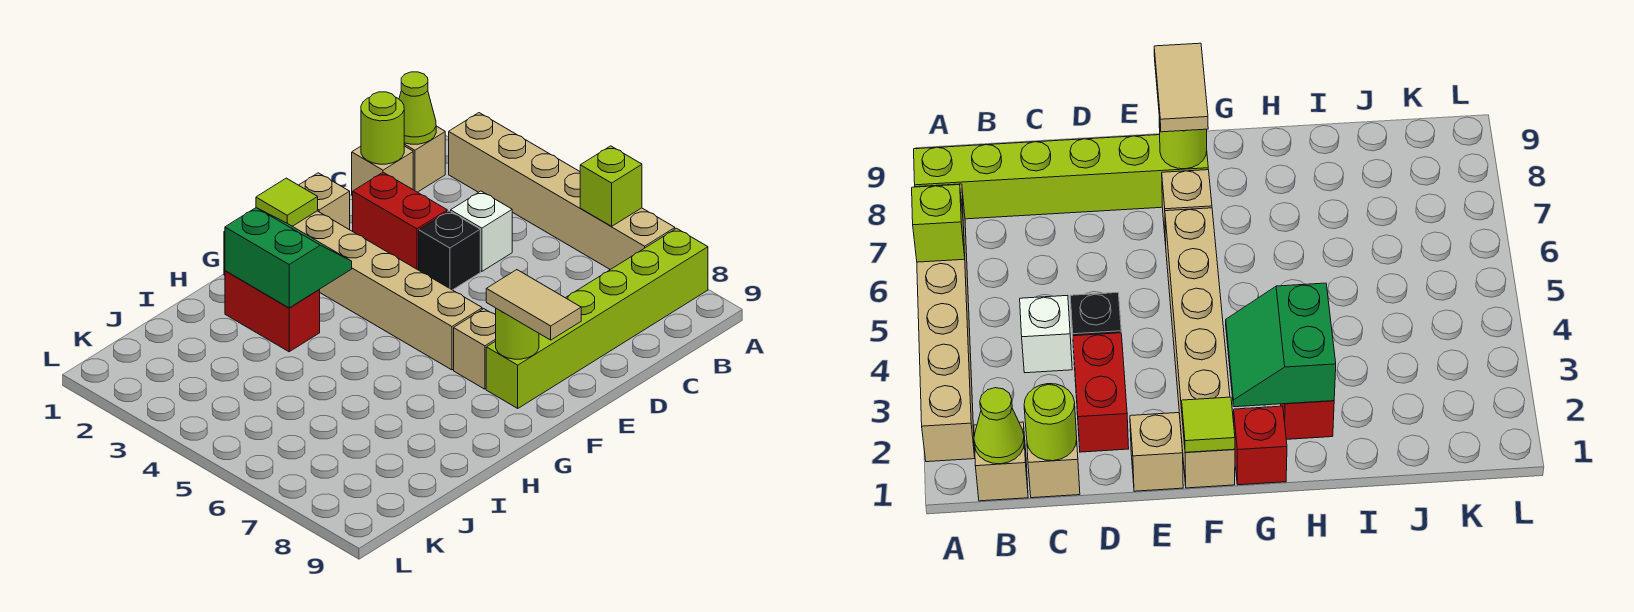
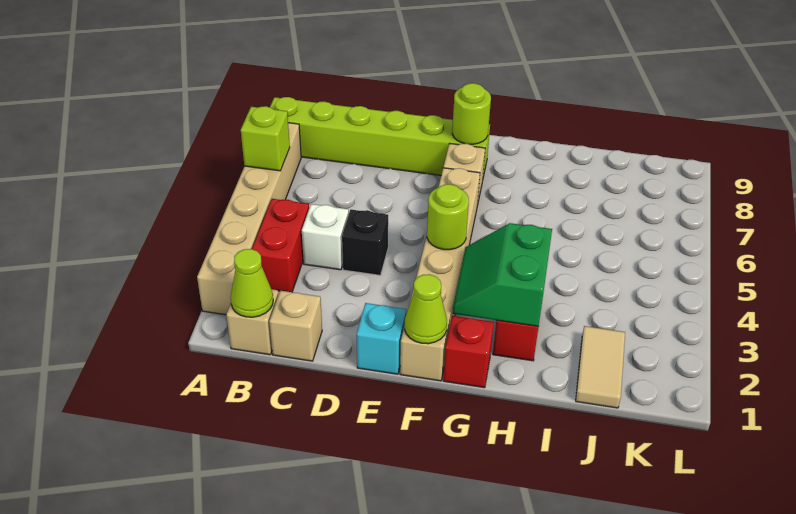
lime round brick C1 level 2 -> lime round brick F4 level 2
red brick D2:D3 level 1 -> red brick B3:B4 level 1
tan brick E1 level 1 -> cyan brick E1 level 1
lime tile F1 level 2 -> lime cone F1 level 2
tan tile F8:F9 level 3 -> tan tile J1:J2 level 1

